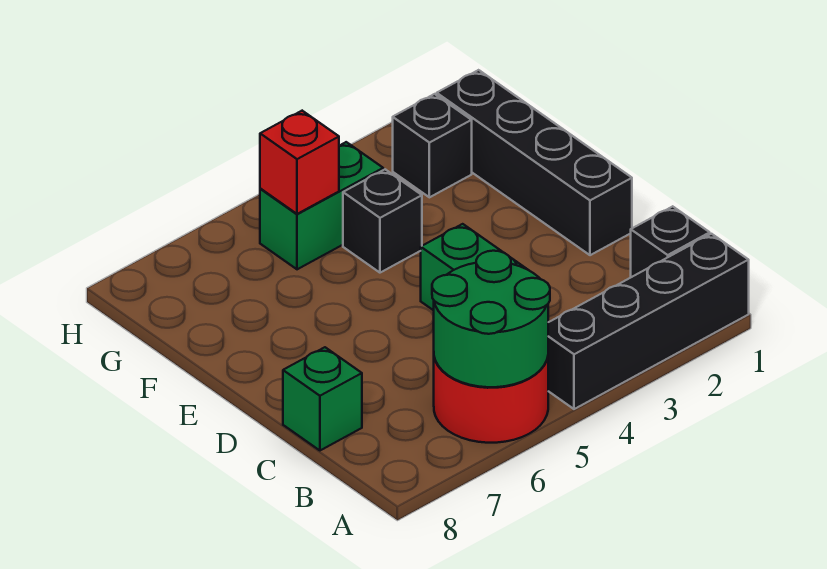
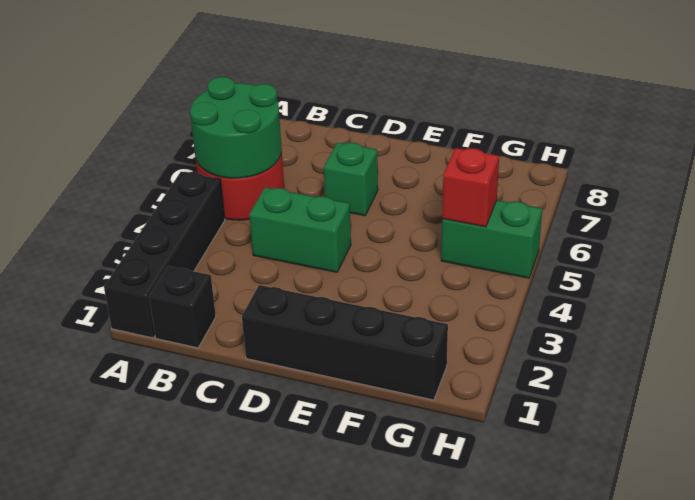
green brick C8 level 1 -> green brick D6 level 1
black brick F4 level 1 -> none
black brick G2 level 1 -> none
green brick G4:G5 level 1 -> green brick G5:H5 level 1

